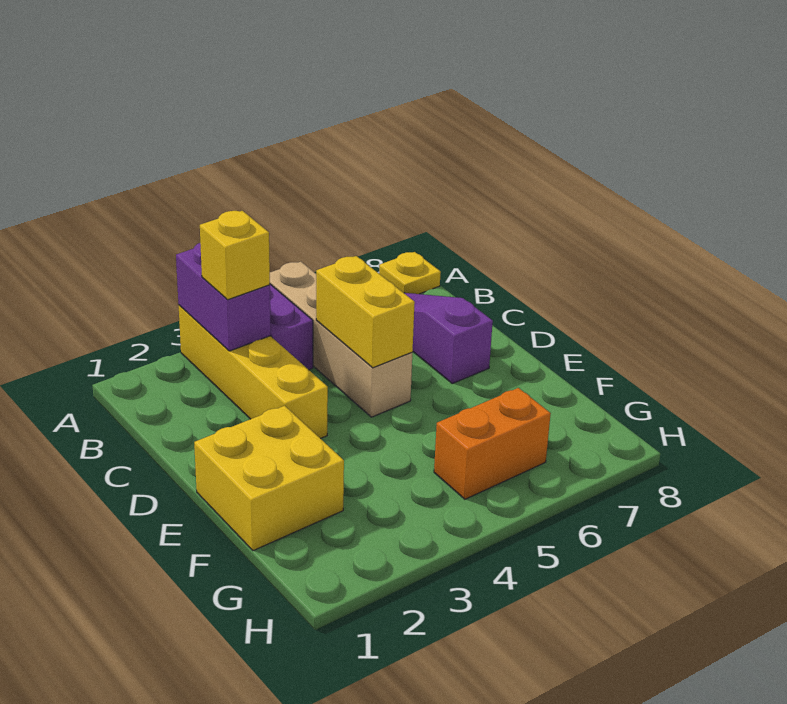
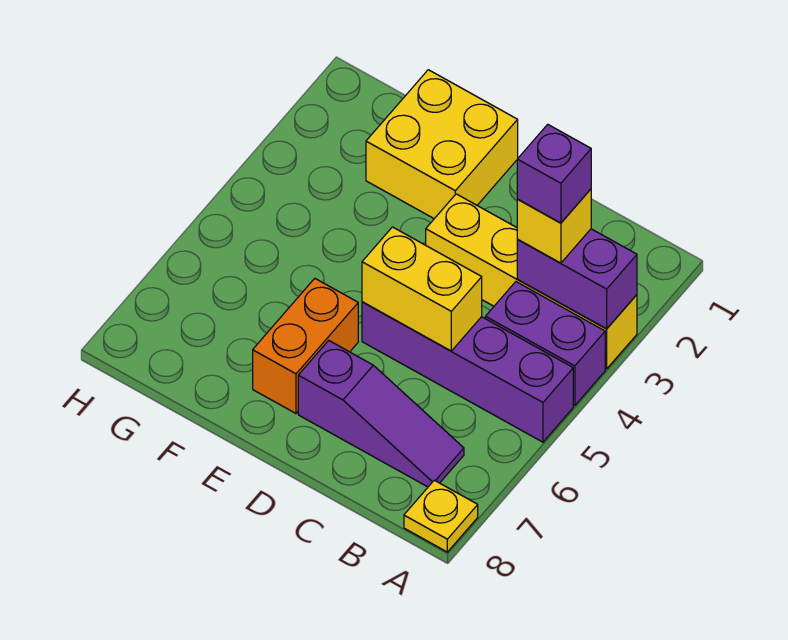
tan brick A5:D5 level 1 -> purple brick A5:D5 level 1
none -> purple brick B3 level 4
orange brick G5:G6 level 1 -> orange brick E6:E7 level 1

